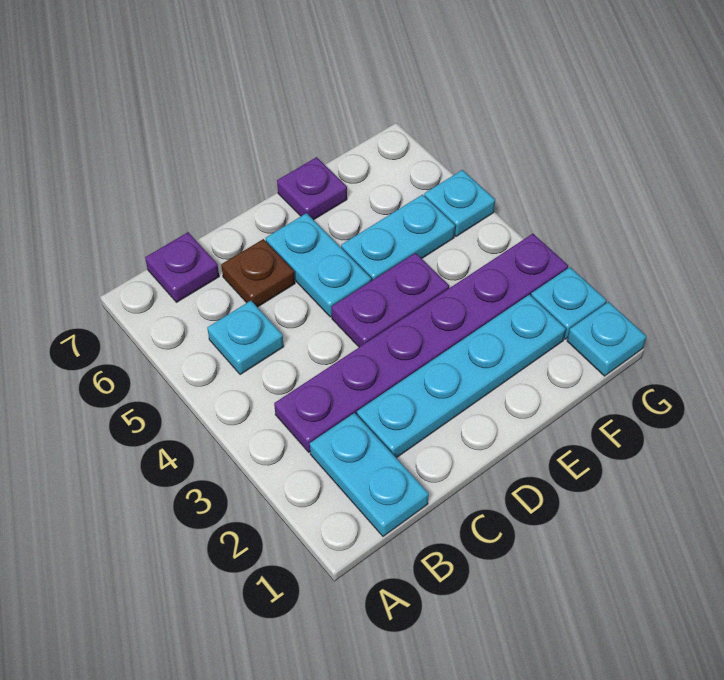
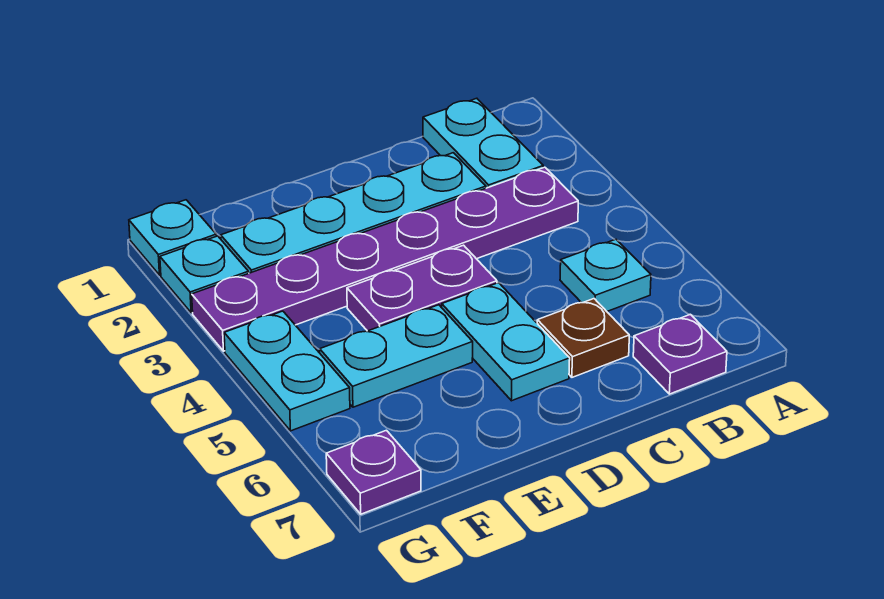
purple plate E7 level 1 -> purple plate G7 level 1
cyan plate G5 level 1 -> cyan plate G4:G5 level 1

